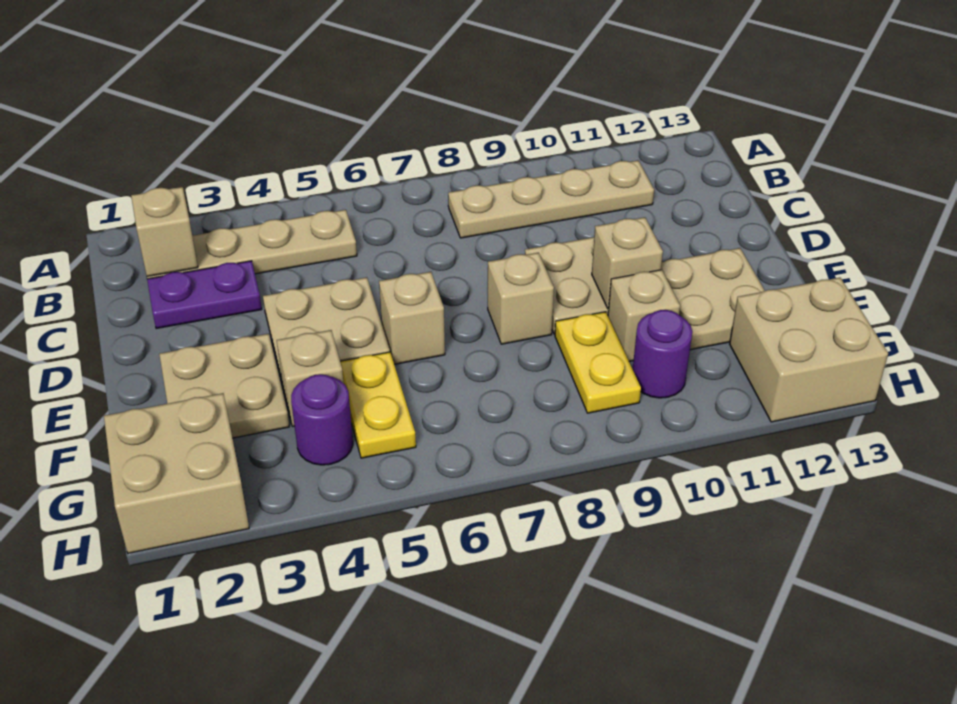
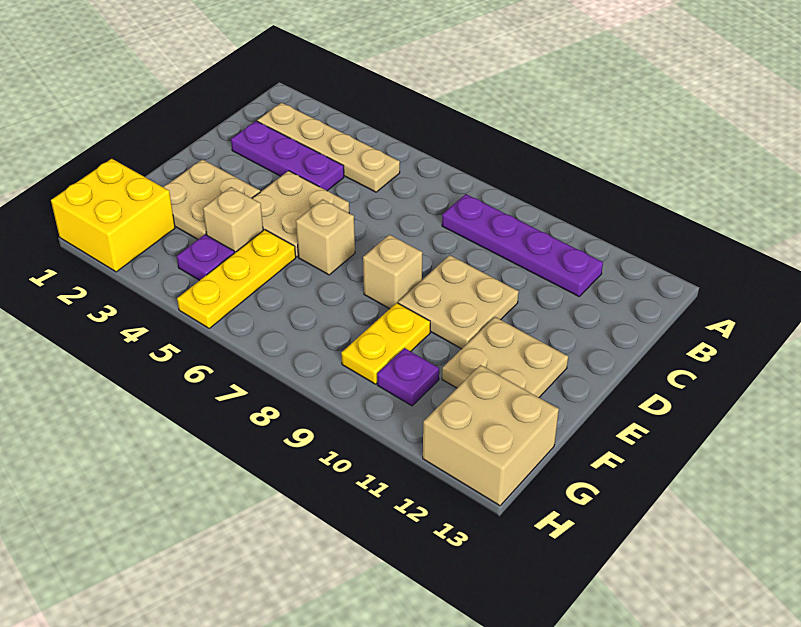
tan brick B2 level 2 -> none
tan plate B8:B11 level 1 -> purple plate B8:B11 level 1
purple plate C2:C3 level 1 -> purple plate C2:C4 level 1
tan brick E10 level 2 -> none
yellow plate F5:G5 level 1 -> yellow plate F5:H5 level 1
tan brick F10 level 1 -> none
tan brick G1:H2 level 1 -> yellow brick G1:H2 level 1
purple round brick G4 level 1 -> purple plate G4 level 1
purple round brick G10 level 1 -> purple plate G10 level 1

